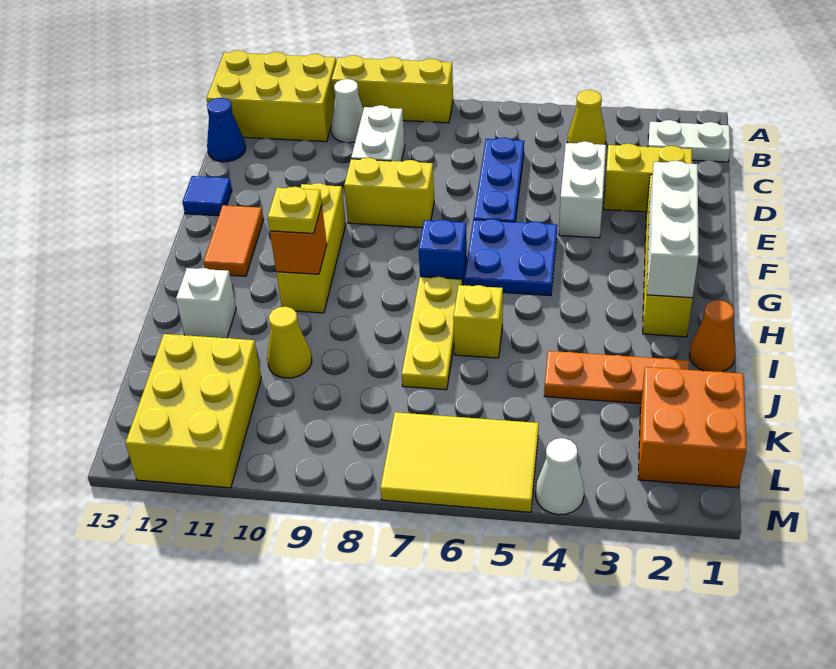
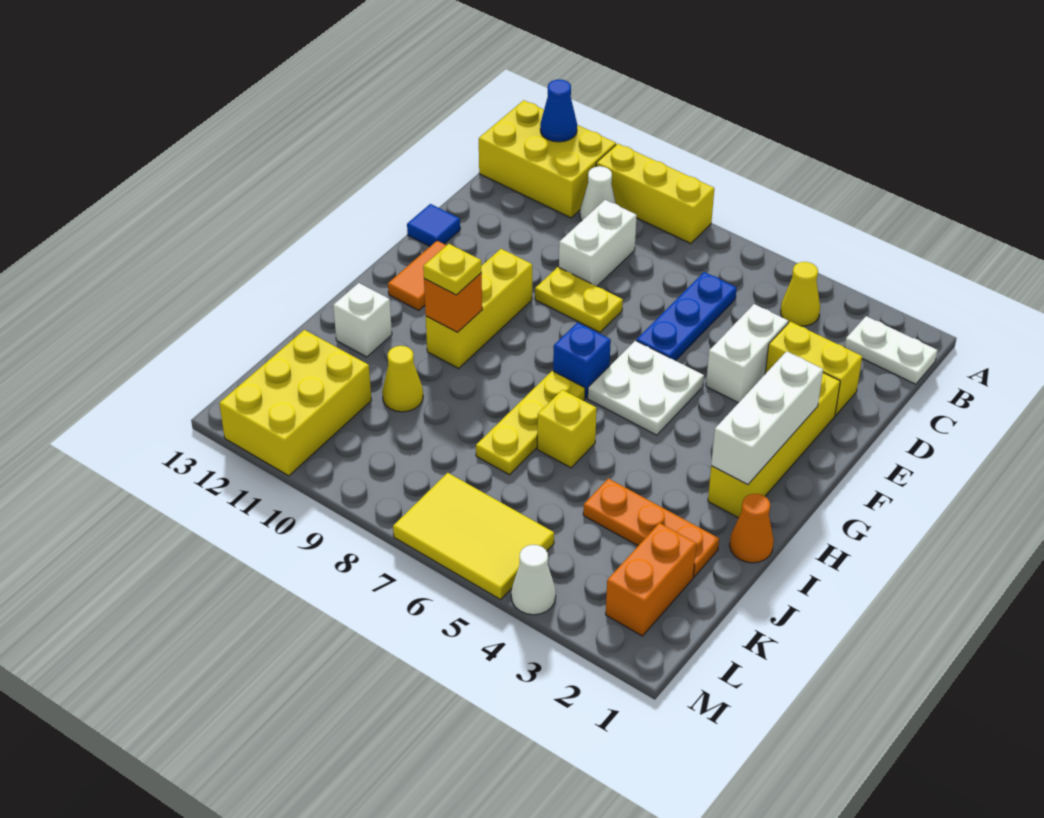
blue cone C13 level 1 -> blue cone A12 level 2
yellow brick E8:E9 level 1 -> yellow plate E8:E9 level 1
blue plate F5:G6 level 1 -> white plate F5:G6 level 1
orange brick K1:L2 level 1 -> orange brick K2:L2 level 1

